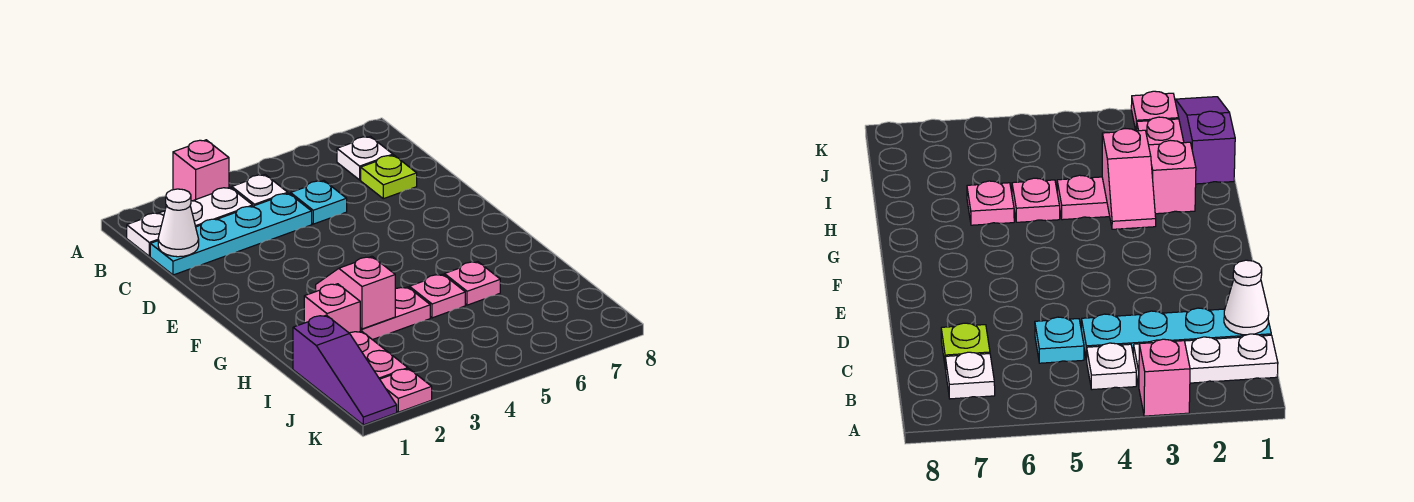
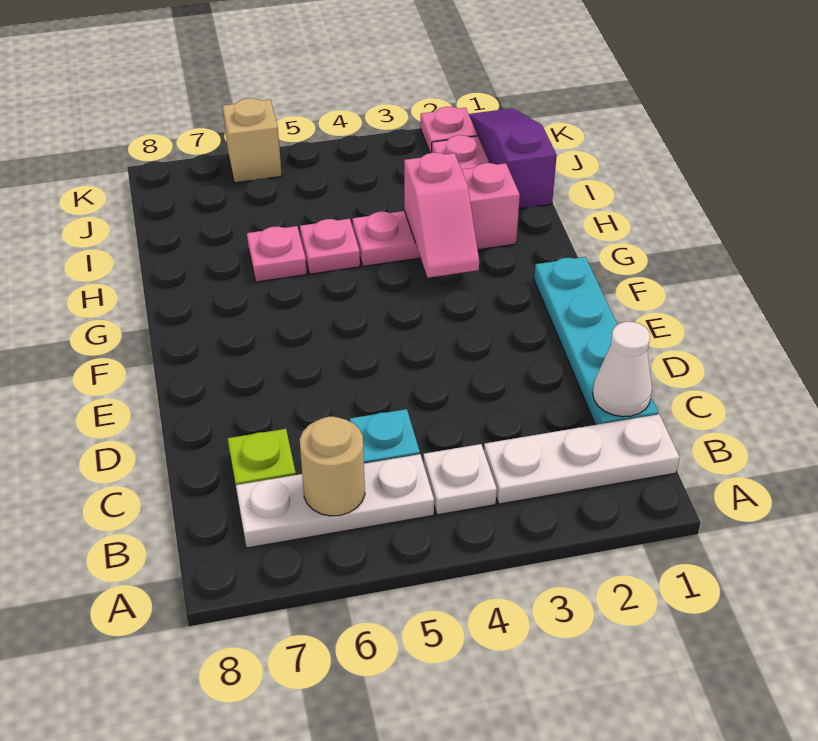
pink brick A3 level 1 -> none
none -> tan round brick B6 level 2
white plate B7 level 1 -> white plate B5:B7 level 1
cyan plate C1:C4 level 1 -> cyan plate C1:F1 level 1
none -> tan brick K6 level 1

